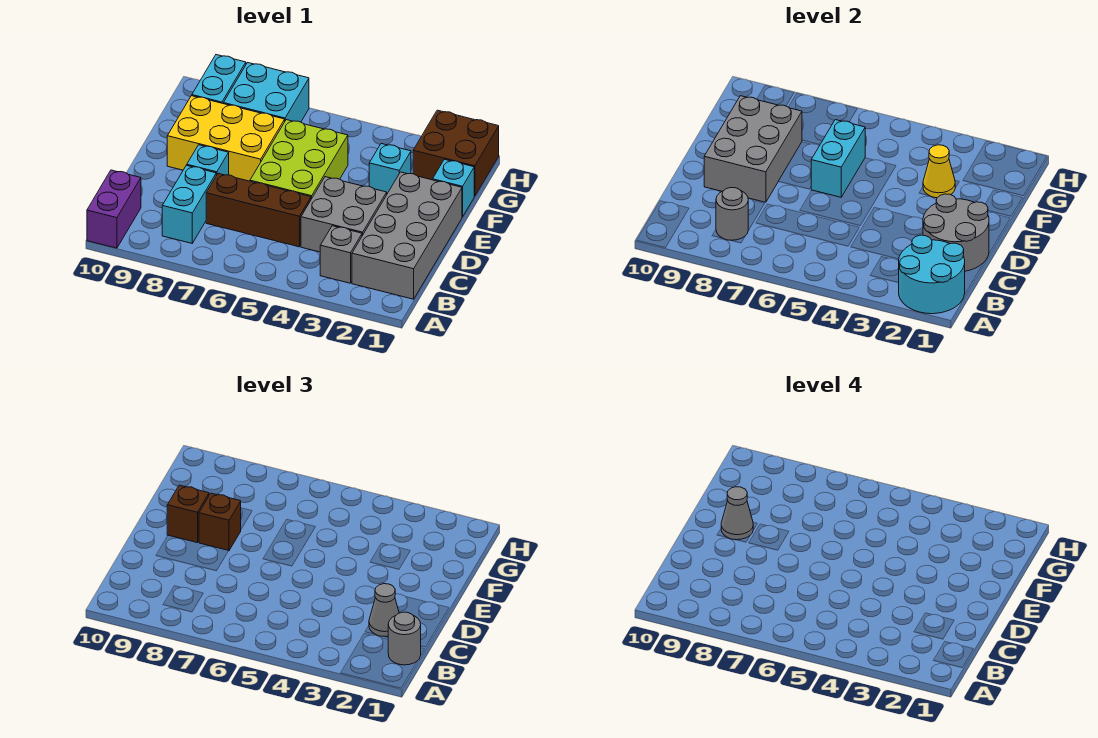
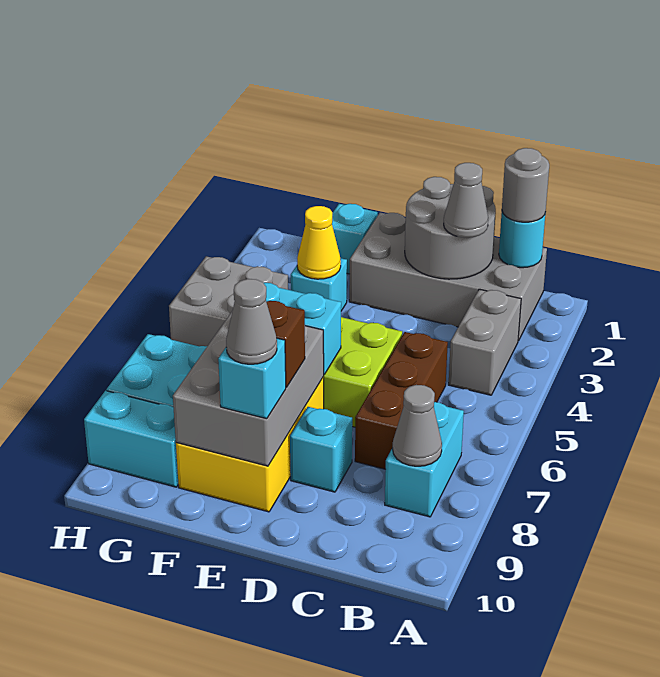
cyan round brick A1:B2 level 2 -> cyan round brick B1 level 2
purple brick A10:B10 level 1 -> none
grey brick B3 level 1 -> grey brick B3:B4 level 1
cyan brick B8:C8 level 1 -> cyan brick B7:B8 level 1
grey round brick B8 level 2 -> grey cone B8 level 2
grey brick C3:D4 level 1 -> grey brick G4:H5 level 1
grey brick D8:F9 level 2 -> grey brick E7:F9 level 2
brown brick E9 level 3 -> cyan brick E9 level 3
brown brick G1:H2 level 1 -> none

